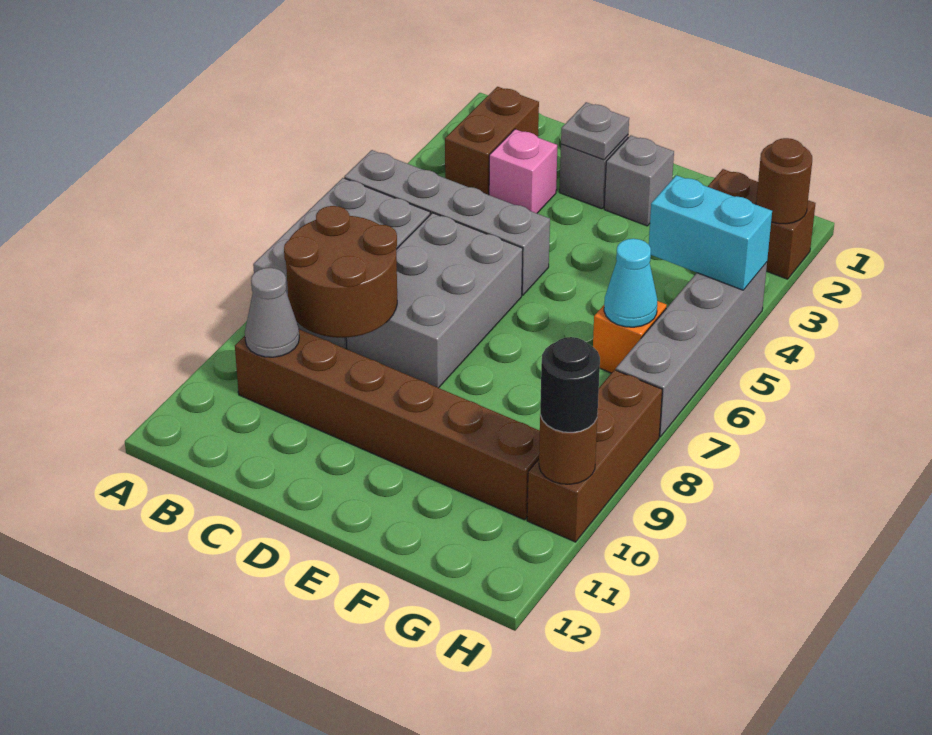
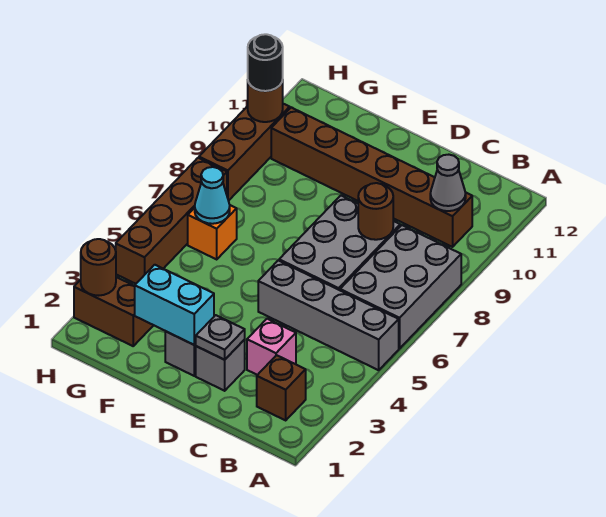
brown brick B2:B3 level 1 -> brown brick B2 level 1
brown round brick B8:C9 level 2 -> brown round brick C8 level 2
cyan brick G4:H4 level 2 -> cyan brick E2:F2 level 2
grey brick H4:H7 level 1 -> brown brick H4:H7 level 1

